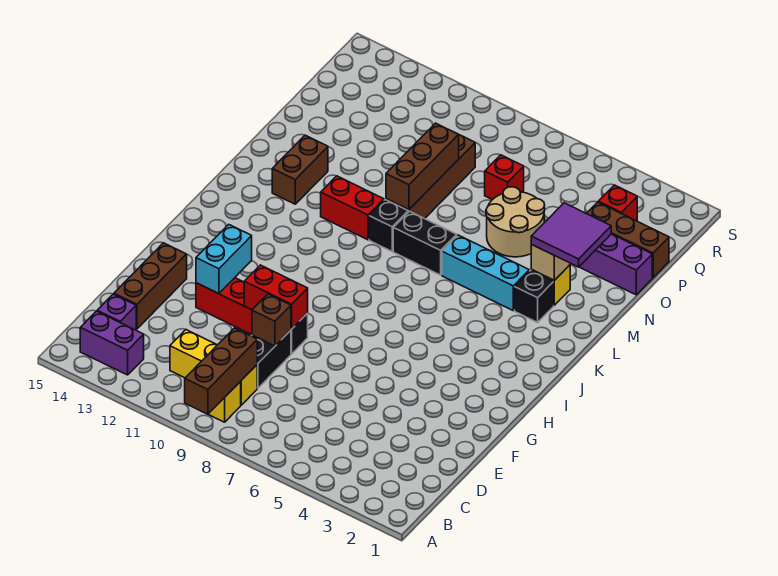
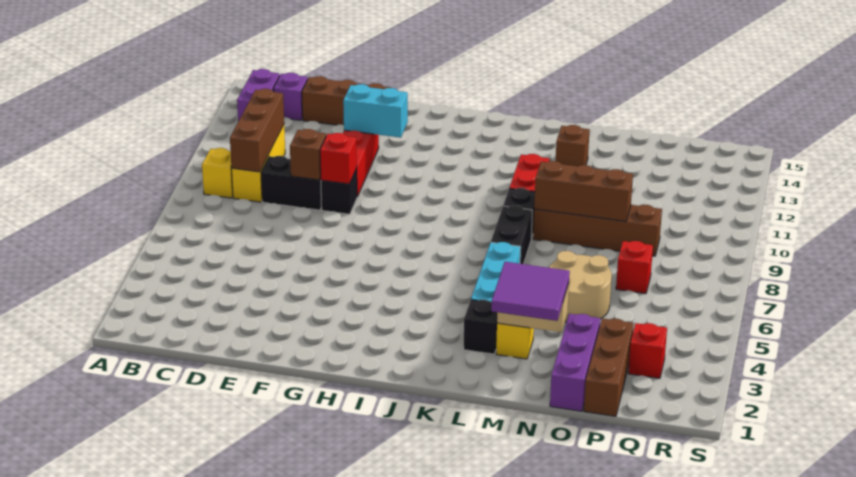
brown brick A9:C9 level 2 -> brown brick C9:C11 level 2
red brick F9:F10 level 2 -> red brick F9 level 2
brown brick L13:M13 level 1 -> brown brick M13 level 1

